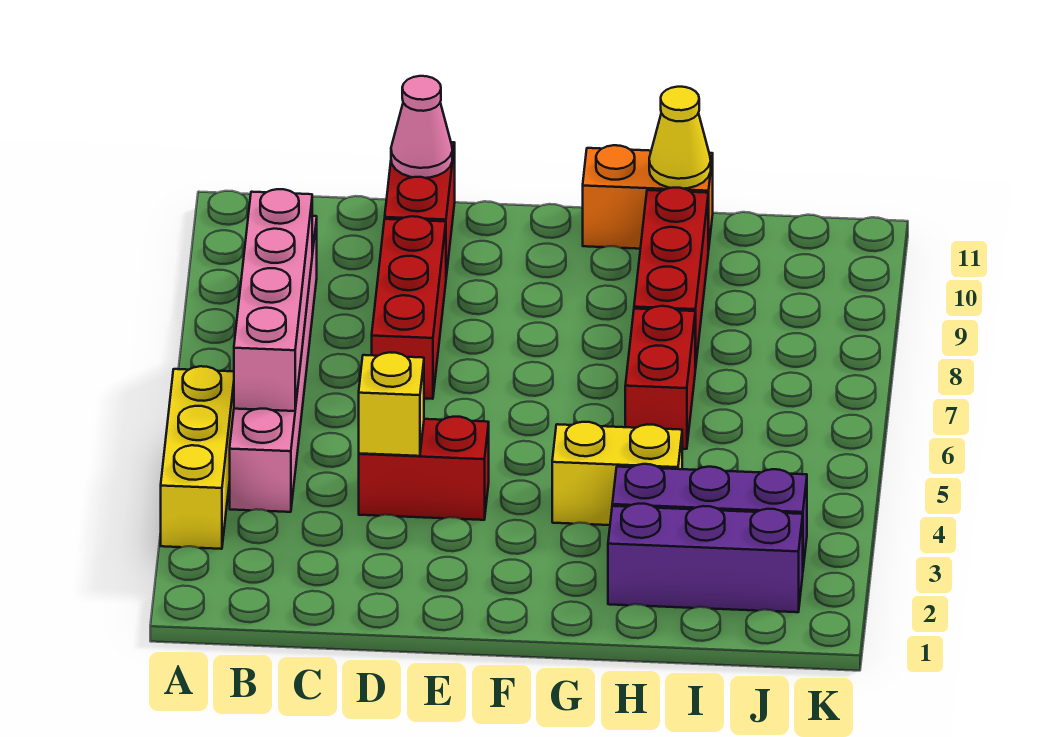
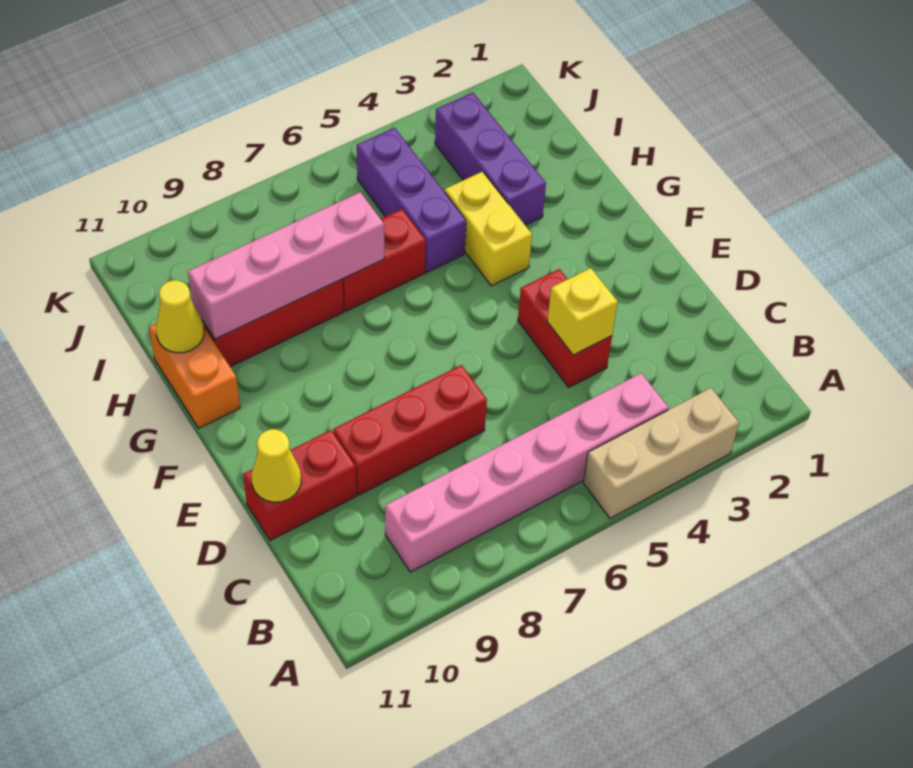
yellow brick A3:A5 level 1 -> tan brick A3:A5 level 1
pink brick B5:B8 level 2 -> pink brick H7:H10 level 2
pink cone D11 level 2 -> yellow cone D11 level 2
purple brick H2:J2 level 1 -> purple brick H5:J5 level 1

